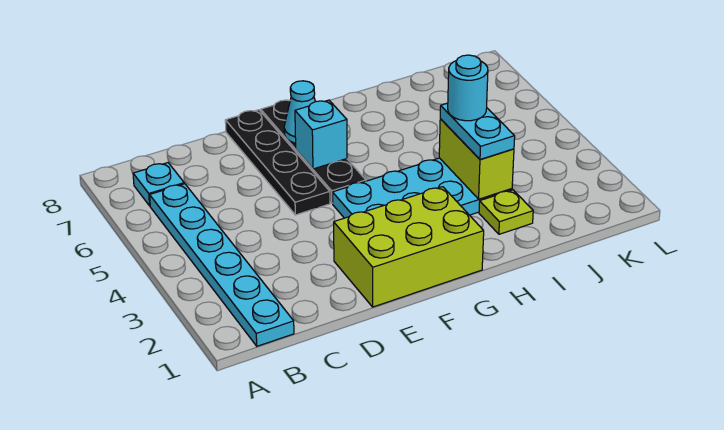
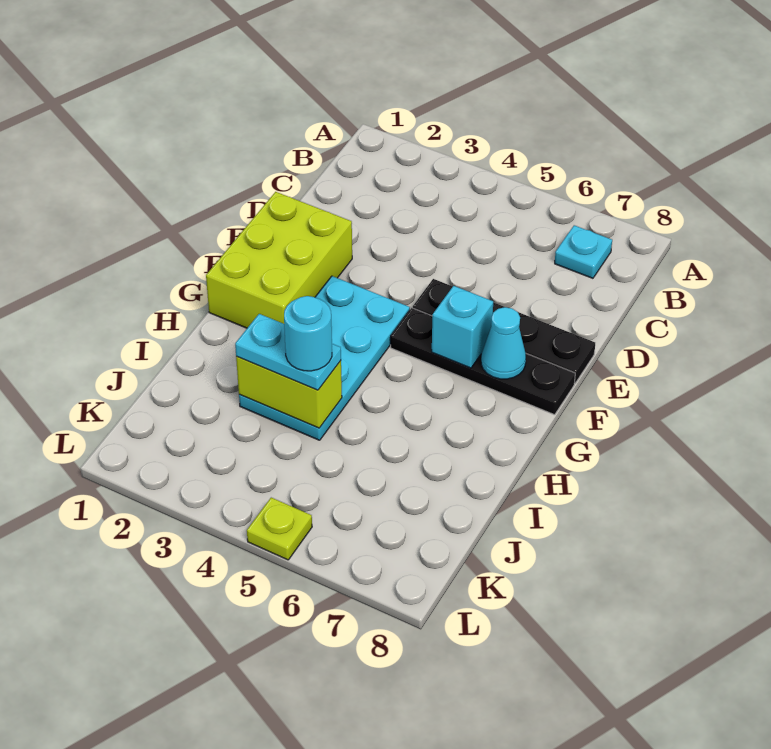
cyan plate B1:B6 level 1 -> none
lime plate I2 level 1 -> lime plate L5 level 1

